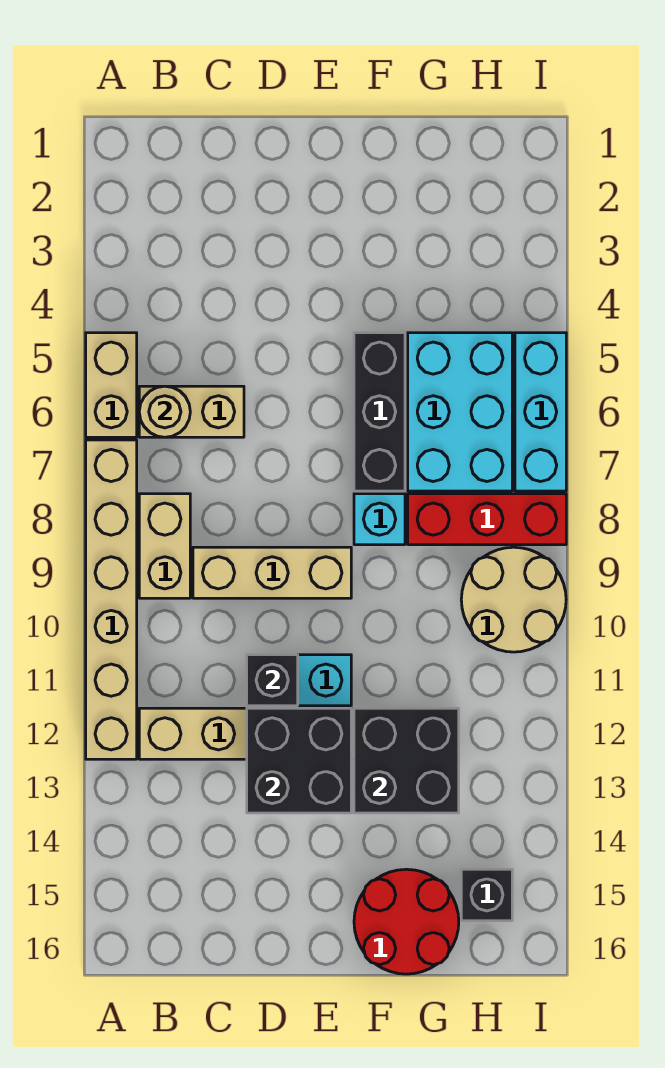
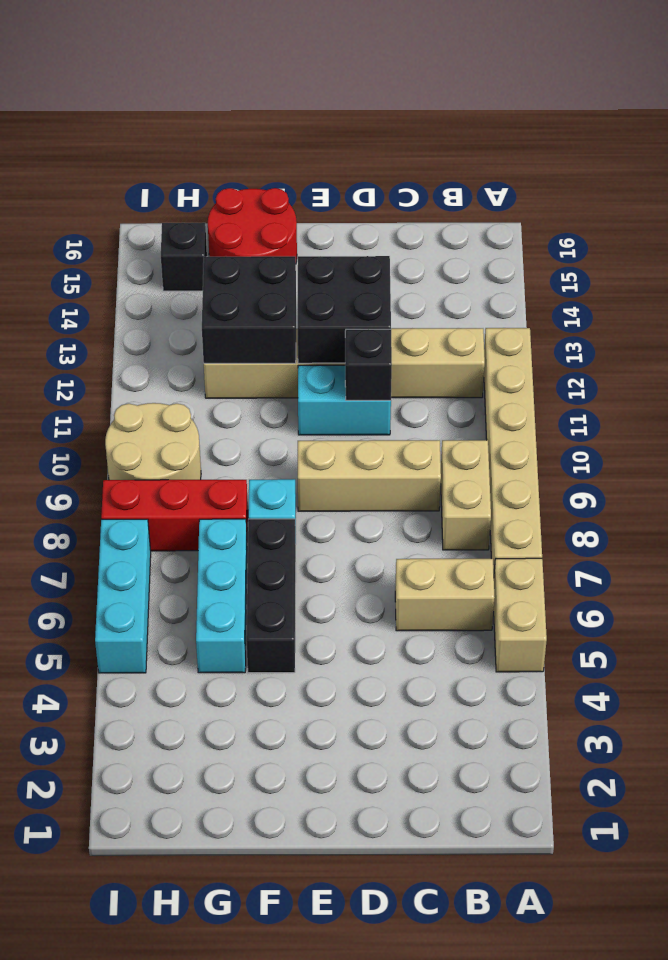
tan round brick B6 level 2 -> none
cyan brick G5:H7 level 1 -> cyan brick G5:G7 level 1

